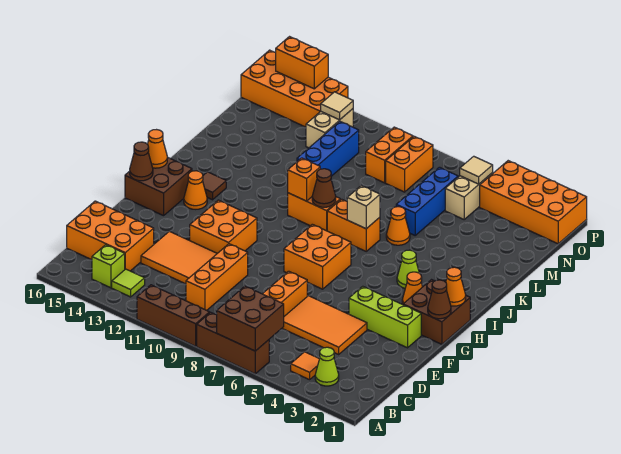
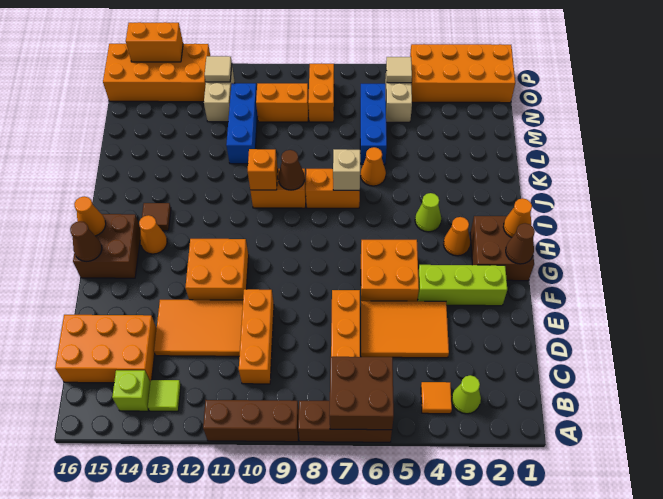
orange brick G7:H8 level 1 -> orange brick F5:G6 level 1
orange brick N9:O9 level 1 -> orange brick N9:N10 level 1

